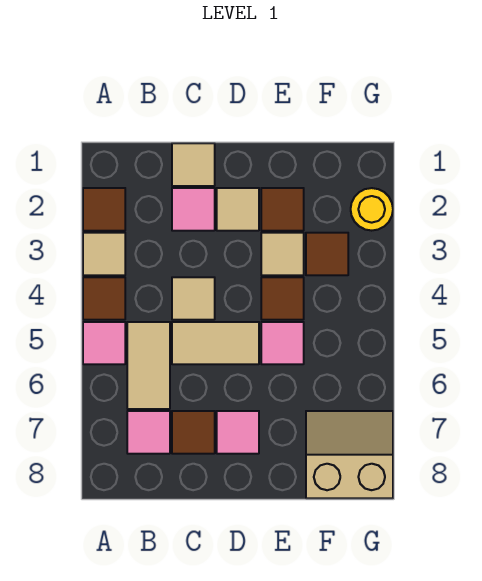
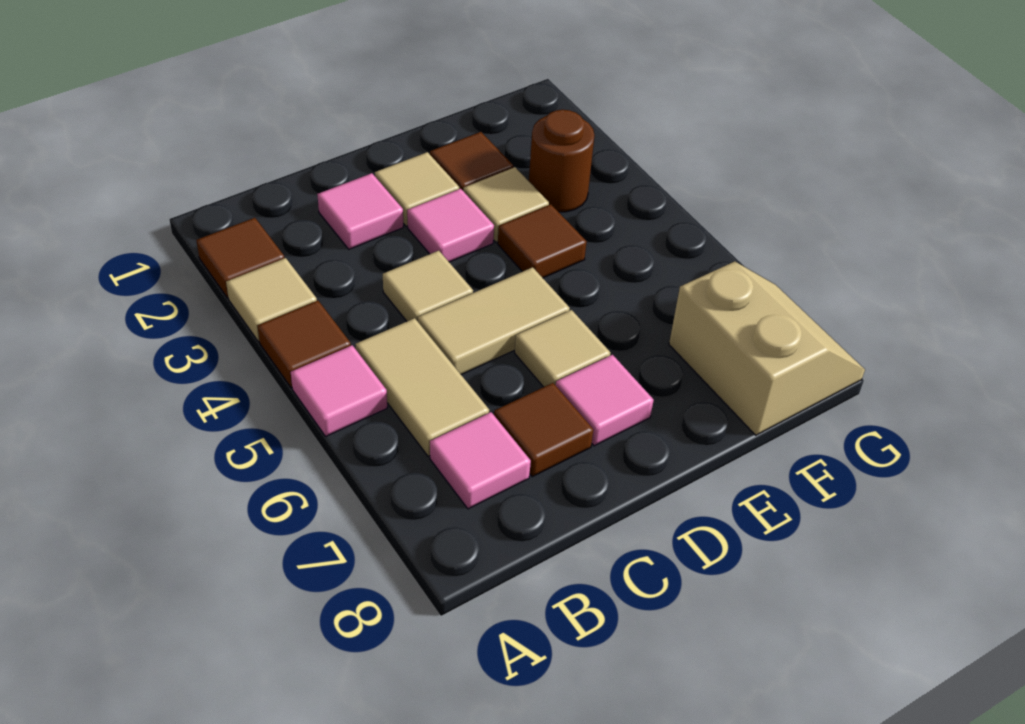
tan tile C1 level 1 -> tan tile D6 level 1
pink tile E5 level 1 -> pink tile D3 level 1
brown tile F3 level 1 -> brown round brick F3 level 1
tan slope F7:G8 level 1 top 8 -> tan slope F7:G8 level 1 top F
yellow round brick G2 level 1 -> none

